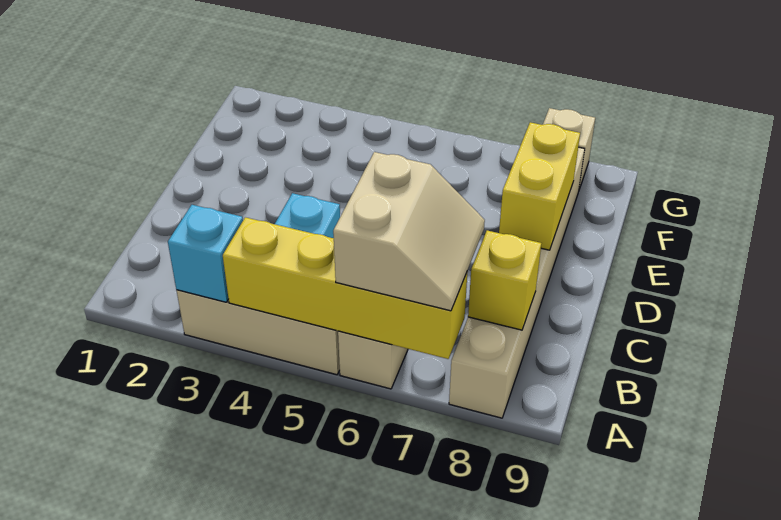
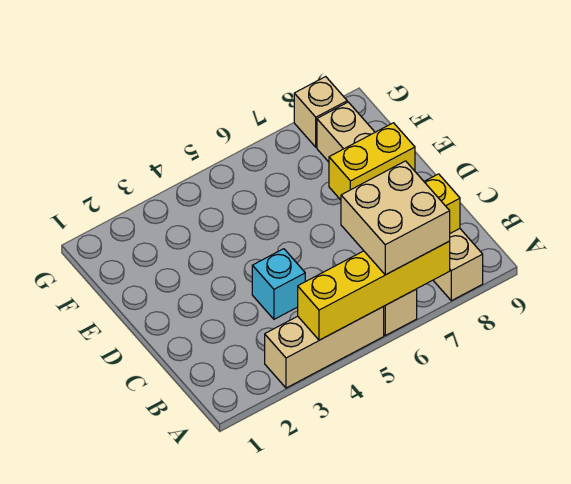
cyan brick A3 level 2 -> none
tan slope A6:B7 level 3 top 6 -> tan brick A6:B7 level 3
yellow brick D8:E8 level 2 -> yellow brick D7:D8 level 2

